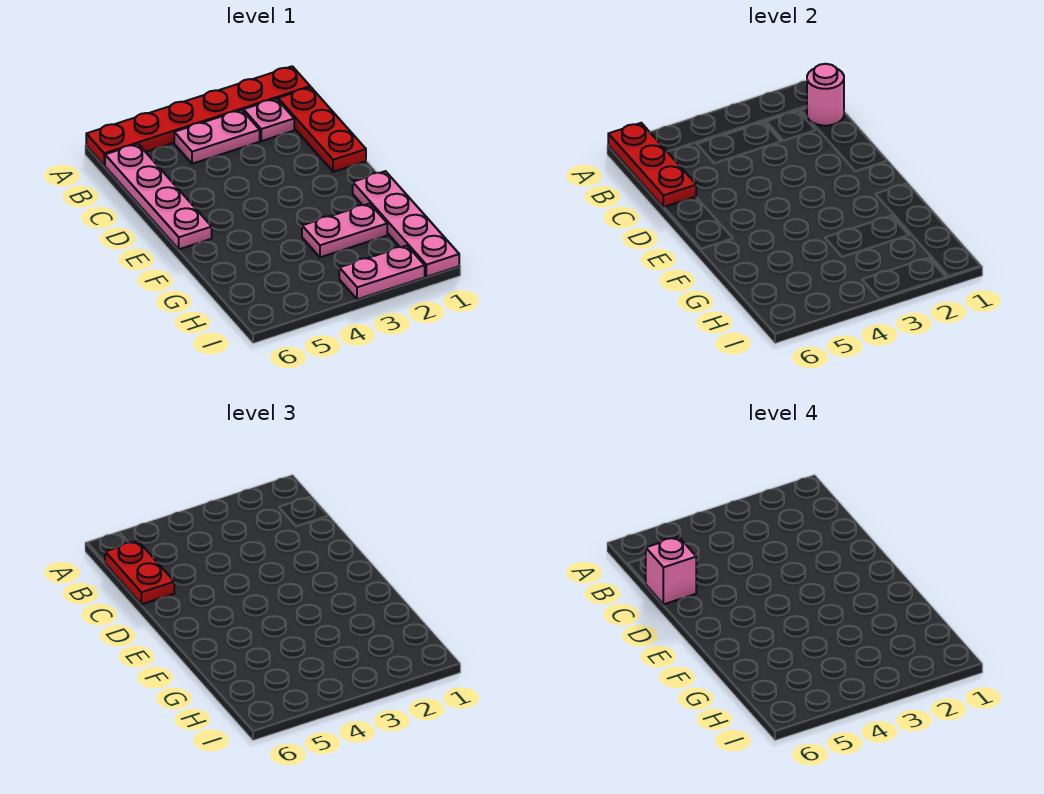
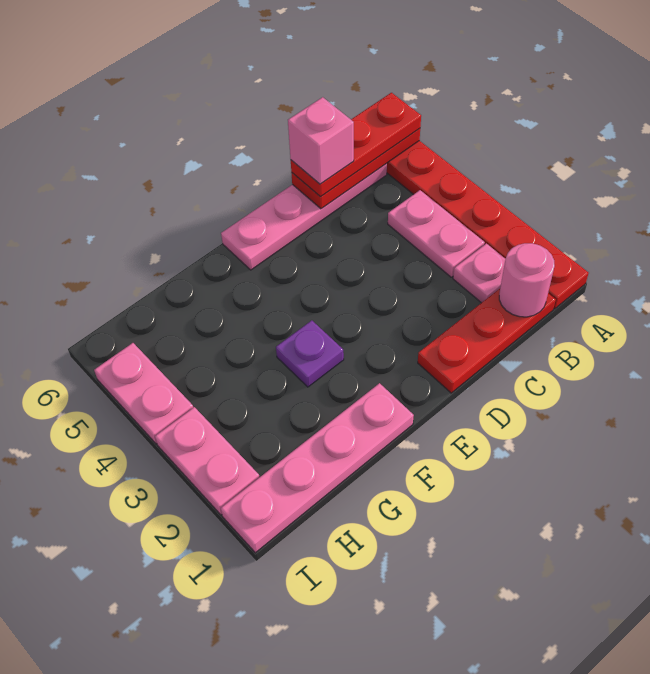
red plate B6:C6 level 3 -> red plate A6:C6 level 3
none -> purple plate F3 level 1
pink plate G2:G3 level 1 -> pink plate I4:I5 level 1

